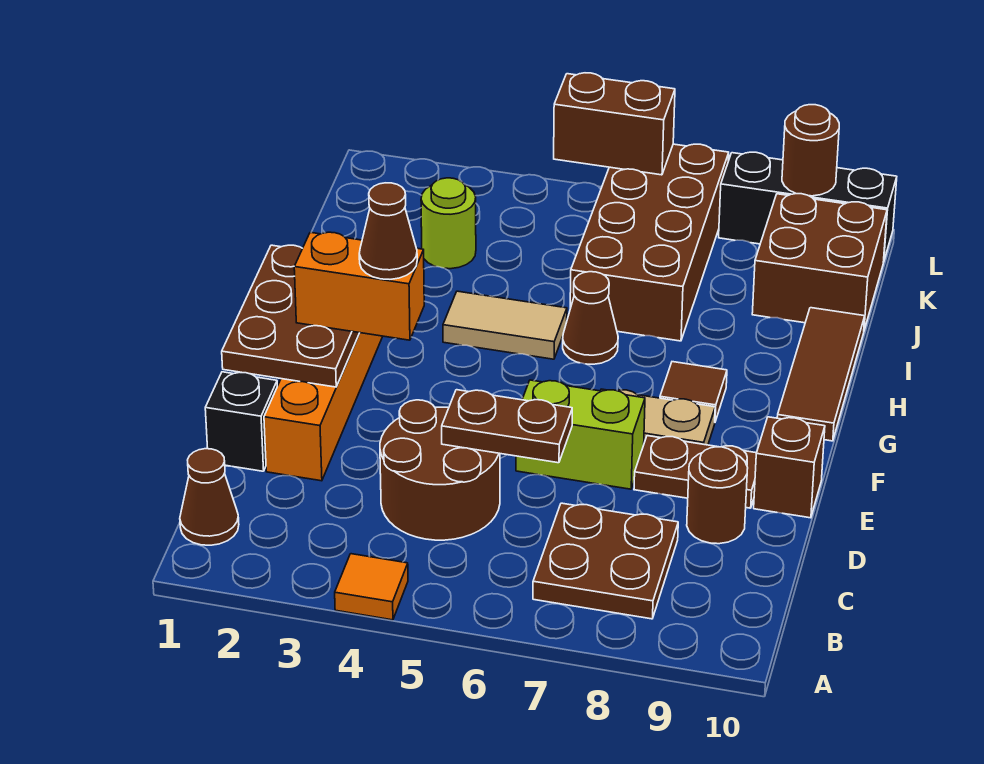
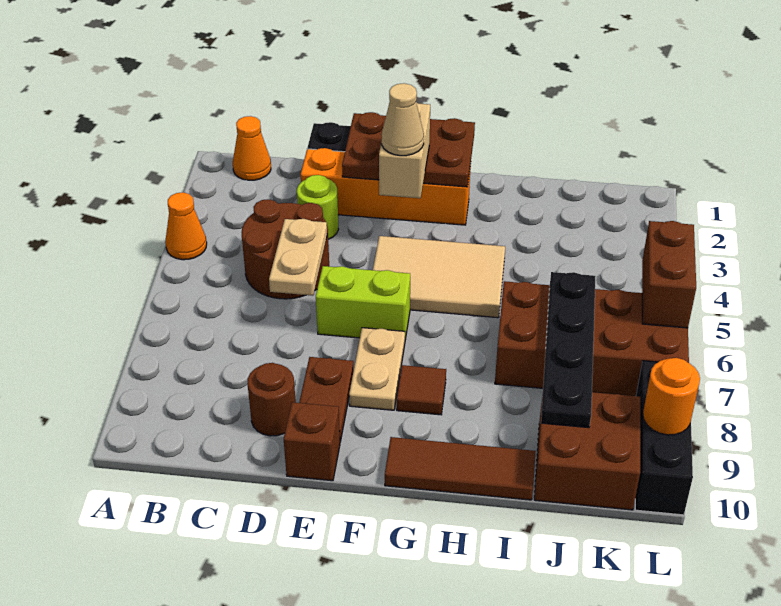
orange tile A4 level 1 -> orange cone A4 level 1
brown cone B1 level 1 -> orange cone B1 level 1
brown plate B7:C8 level 1 -> none
brown plate D5:D6 level 2 -> tan plate D5:D6 level 2
lime brick E6:E7 level 1 -> lime brick E6:F6 level 1
orange brick F2:F3 level 3 -> tan brick F2:F3 level 3
brown cone F3 level 4 -> tan cone F3 level 4
tan tile H4:H5 level 1 -> tan tile F4:H5 level 1
brown cone H6 level 1 -> none
lime round brick J3 level 1 -> lime round brick D3 level 1
none -> black plate J6:J9 level 2
brown round brick L9 level 2 -> orange round brick L9 level 2

